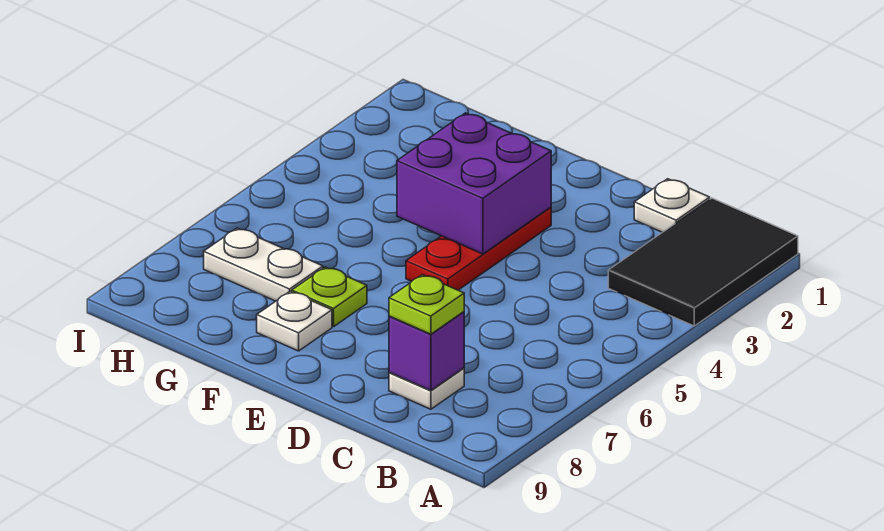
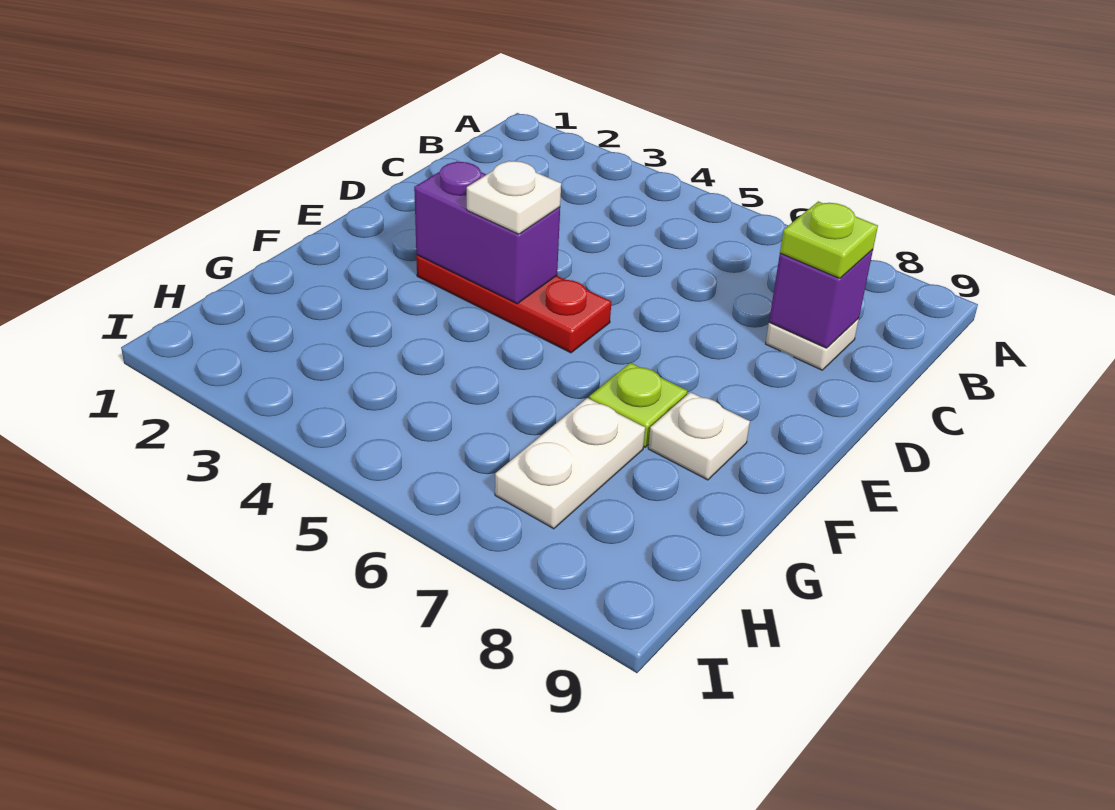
black tile A1:B3 level 1 -> none
white plate C1 level 1 -> white plate E4 level 3
purple brick E3:F4 level 2 -> purple brick E3:E4 level 2

